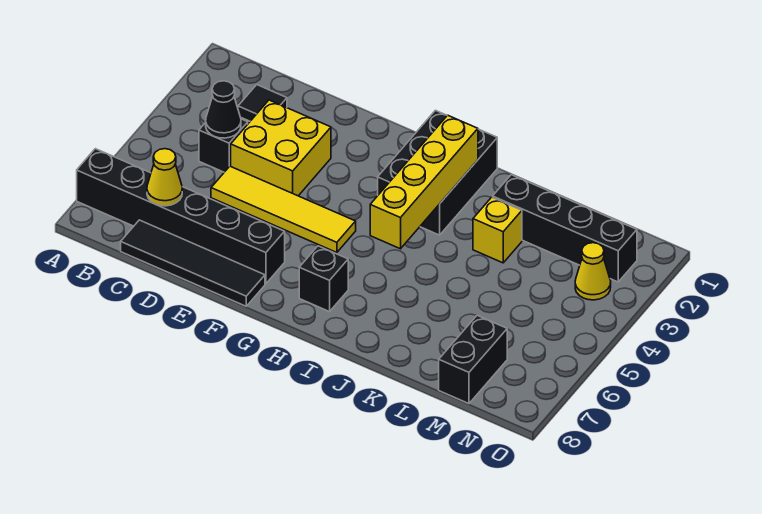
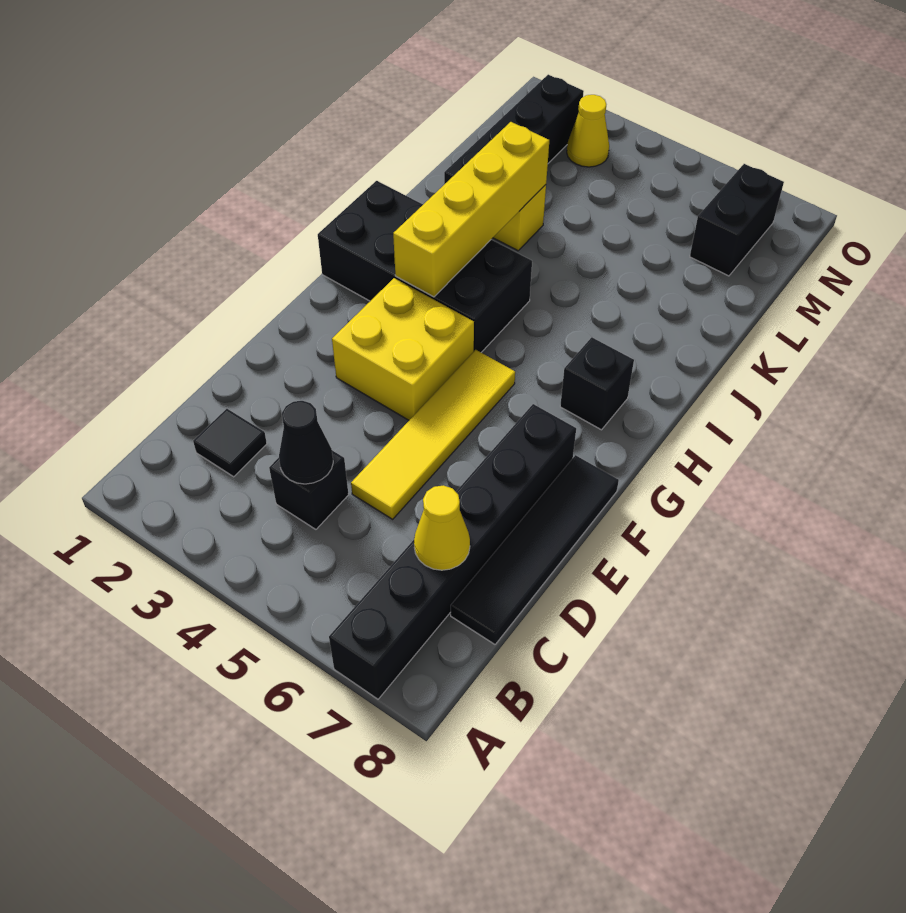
yellow brick D3:E4 level 1 -> yellow brick F3:G4 level 1
black brick H1:I3 level 1 -> black brick H1:I4 level 1
yellow brick I2:I5 level 2 -> yellow brick H3:K3 level 2
black brick M7:M8 level 1 -> black brick M7:N7 level 1

